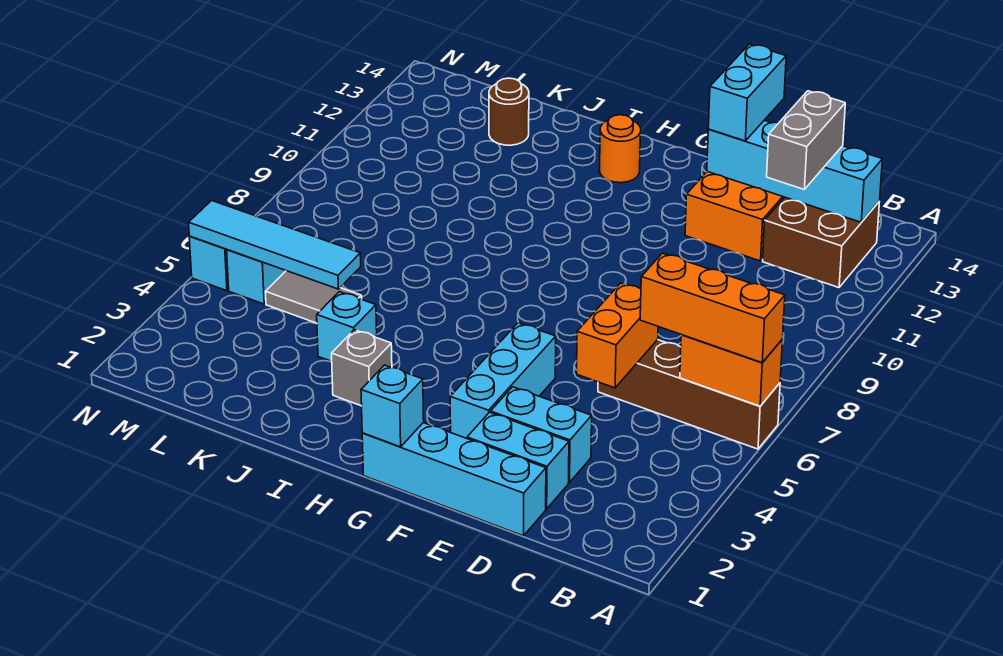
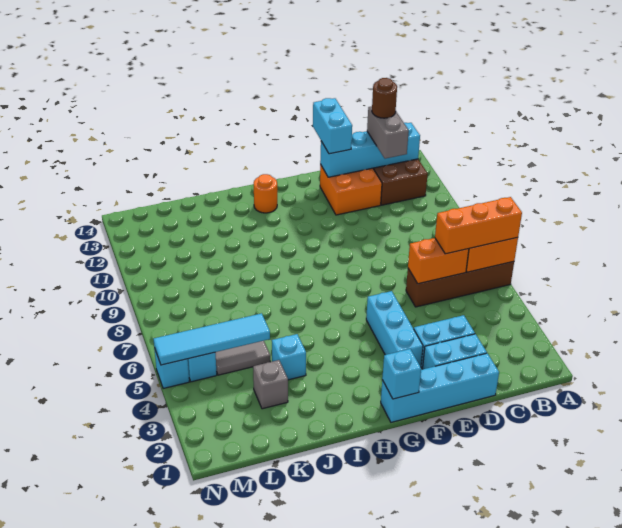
orange brick D5:D6 level 2 -> orange brick C6:D6 level 2
grey brick I3 level 1 -> grey brick K3 level 1
brown round brick K13 level 1 -> brown round brick C13 level 4

